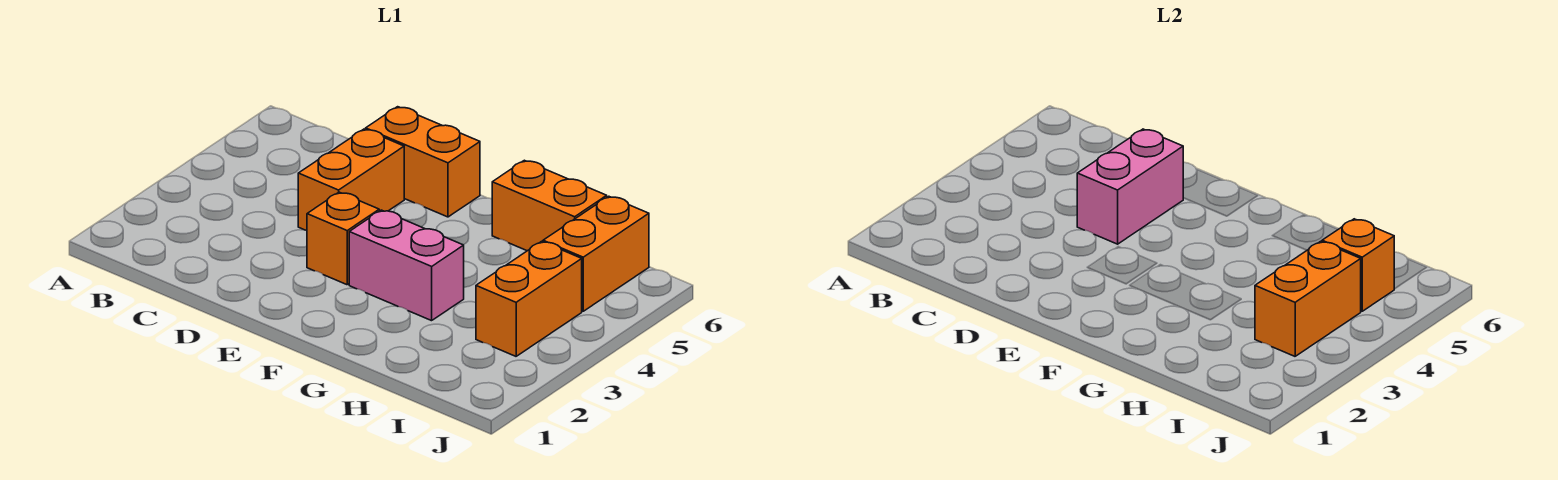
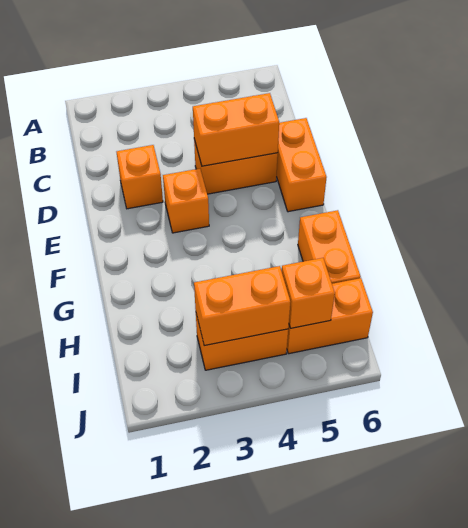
none -> orange brick D2 level 1
pink brick D4:D5 level 2 -> orange brick D4:D5 level 2
pink brick F3:G3 level 1 -> none

